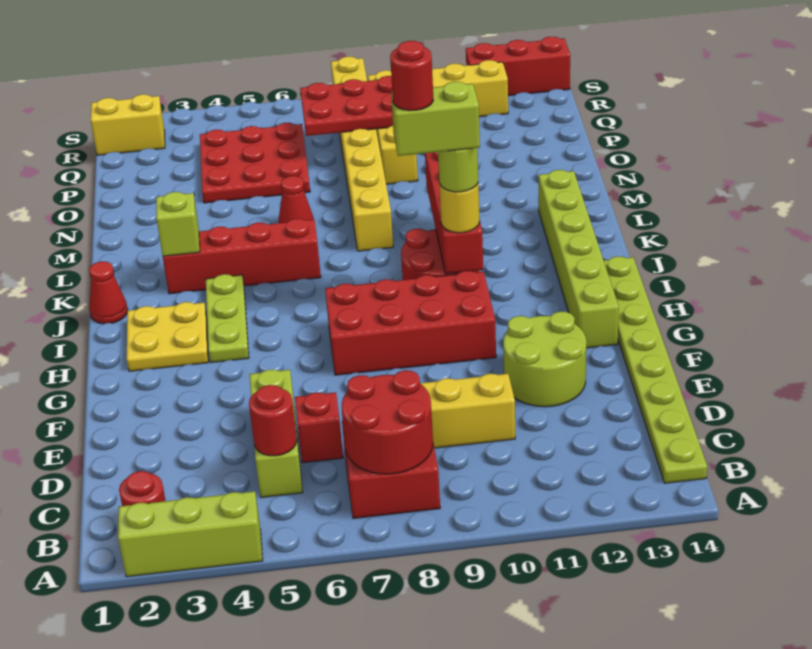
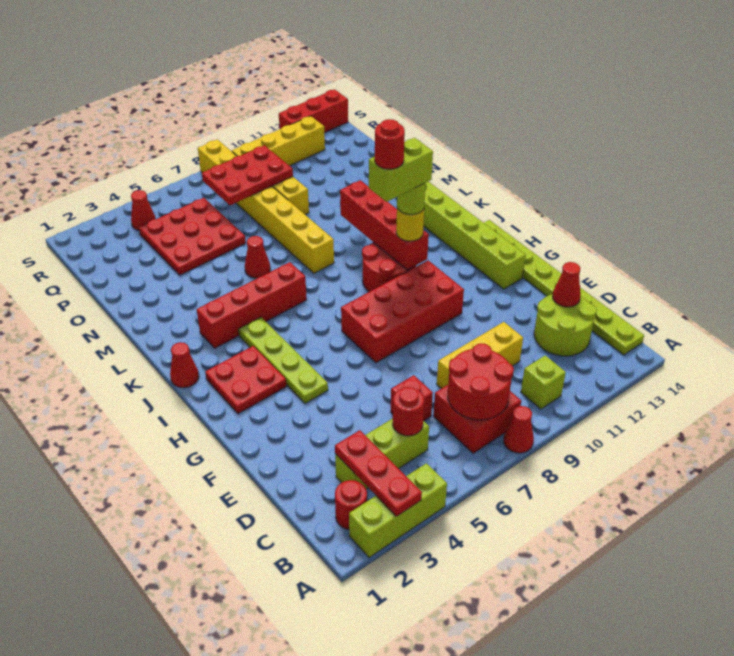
none -> red plate A3:C3 level 2
none -> red cone A8 level 1
lime brick C5:E5 level 1 -> lime brick C3:C5 level 1
none -> red cone D13 level 2
lime round brick E11:F12 level 1 -> lime round brick C12:D13 level 1
yellow plate H2:I3 level 1 -> red plate H2:I3 level 1
lime plate H4:J4 level 1 -> lime plate G4:J4 level 1
lime brick K3 level 2 -> lime brick B10 level 1
yellow brick R1:R2 level 1 -> none
none -> red cone R4 level 1

